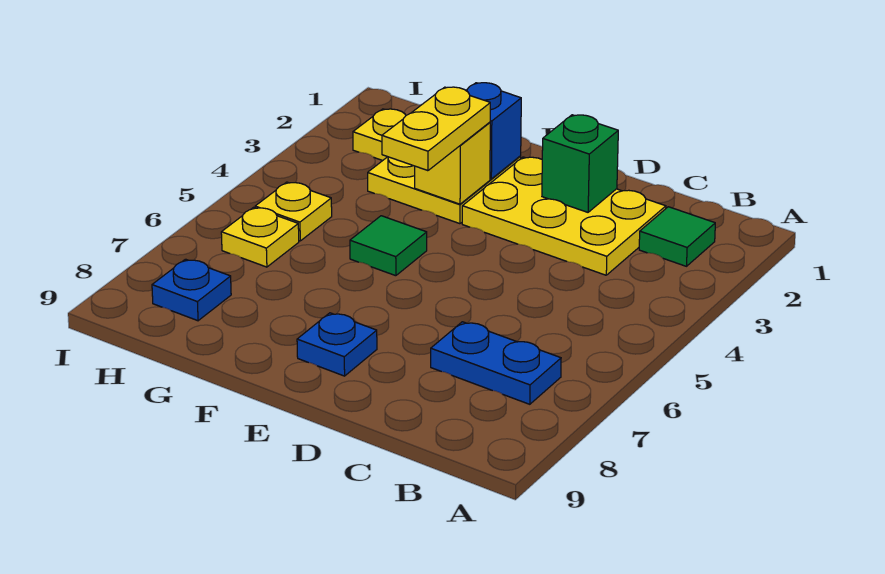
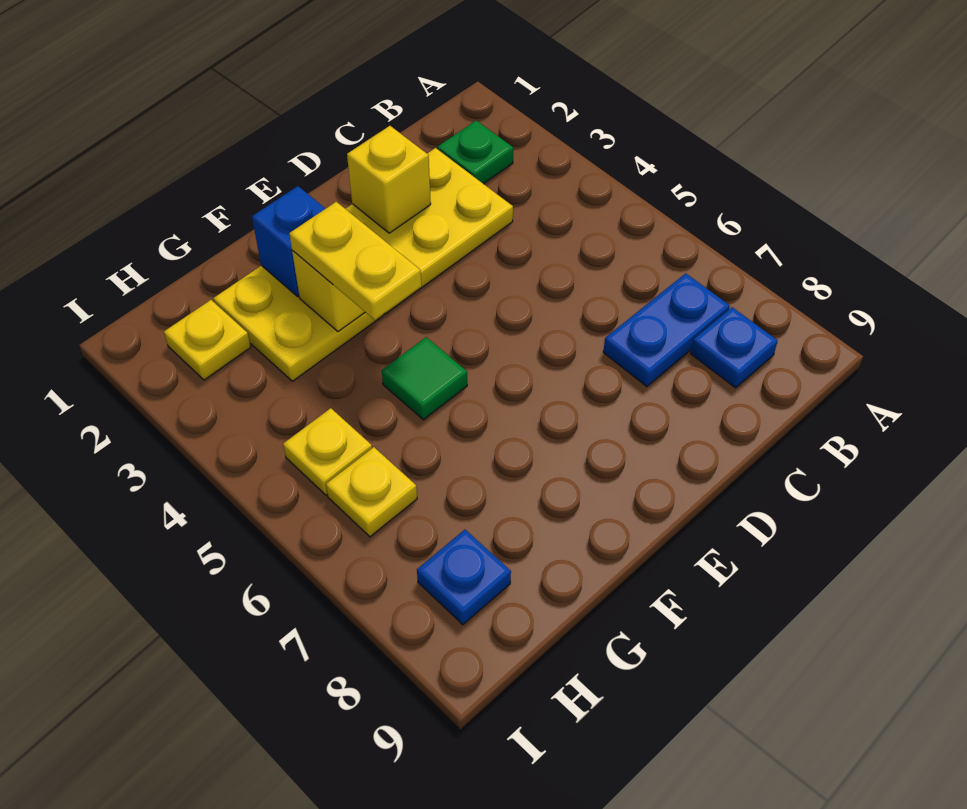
green tile B2 level 1 -> green plate B2 level 1
green brick D2 level 2 -> yellow brick D2 level 2
blue plate E8 level 1 -> blue plate B8 level 1

